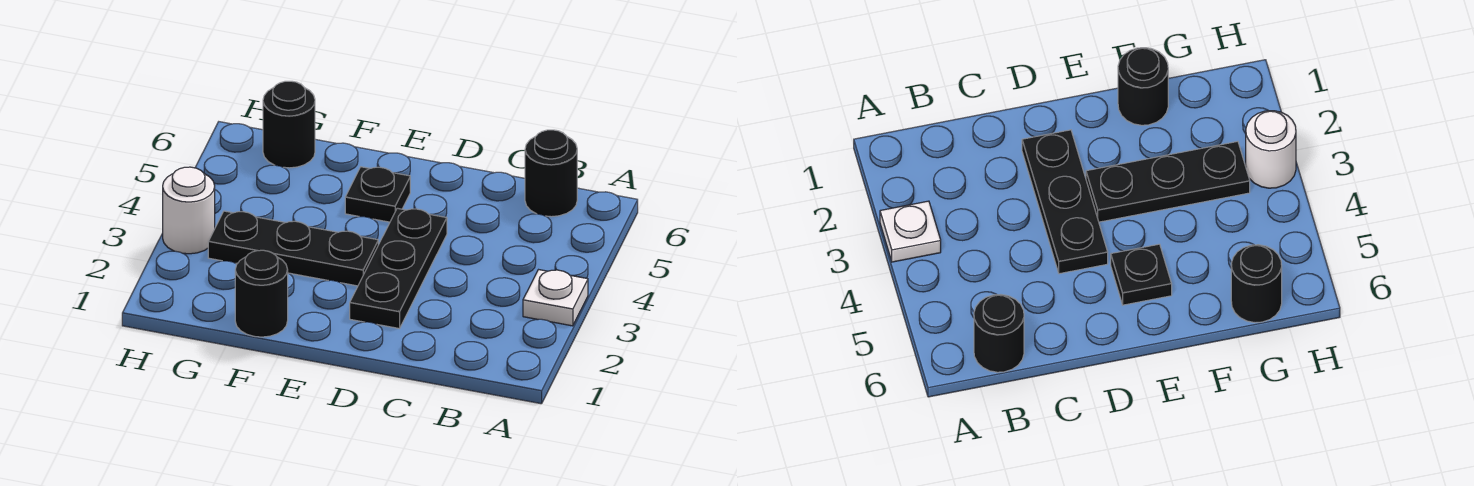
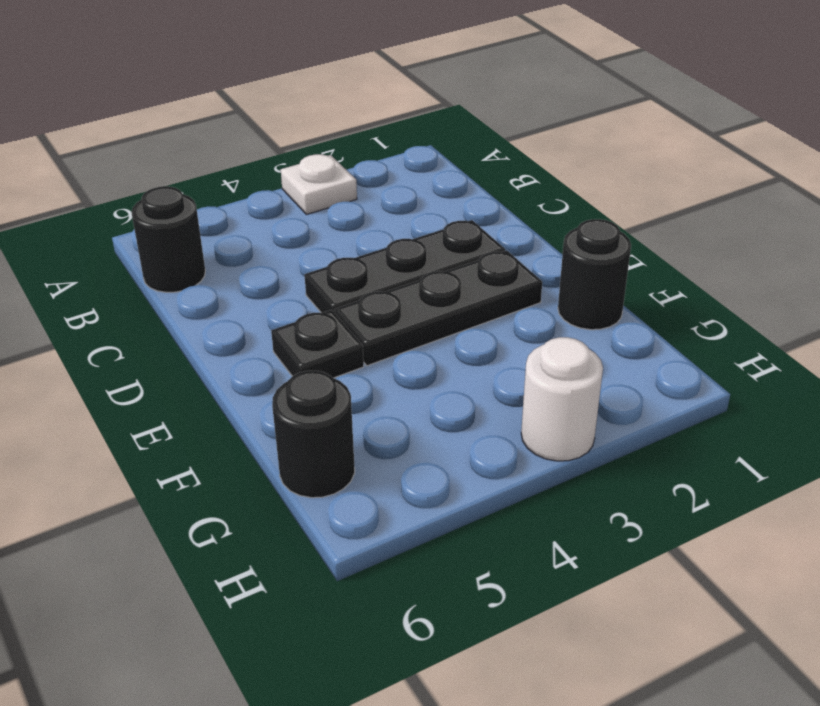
black plate E3:G3 level 1 -> black plate E2:E4 level 1

